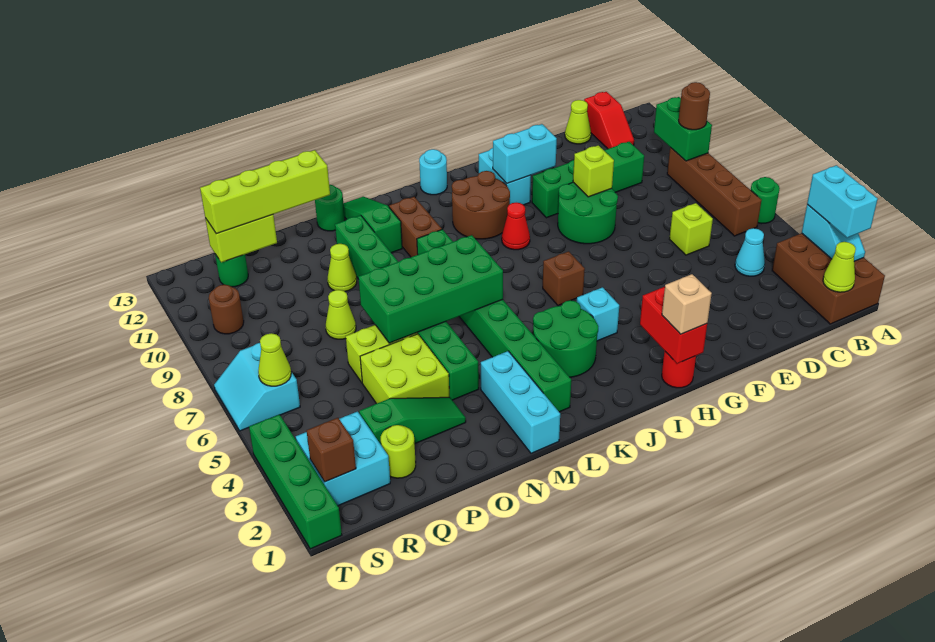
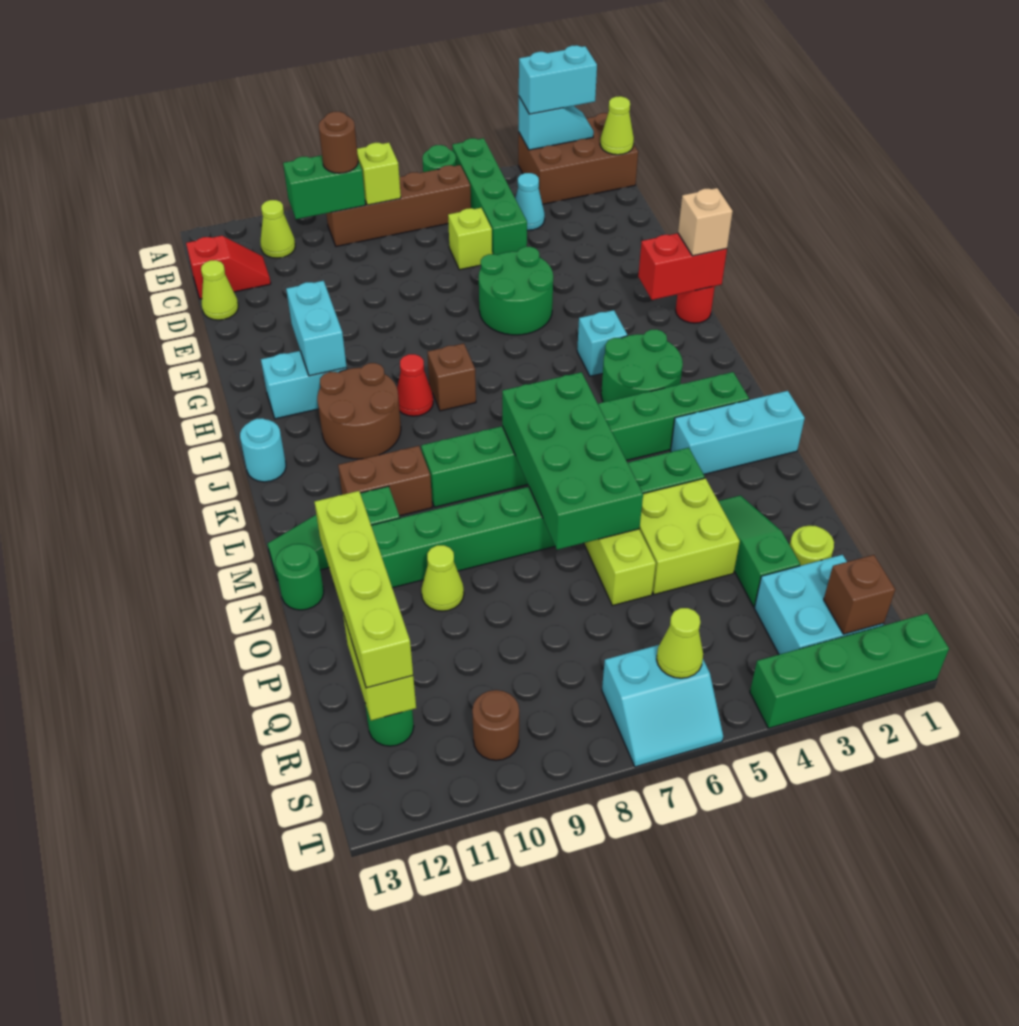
green brick D10:G10 level 1 -> green brick A5:D5 level 1
green round brick F8:G9 level 1 -> green round brick F5:G6 level 1
lime brick F9 level 2 -> lime brick B8 level 2
brown brick I6 level 1 -> brown brick I8 level 1
lime cone P8 level 1 -> lime cone B11 level 1

